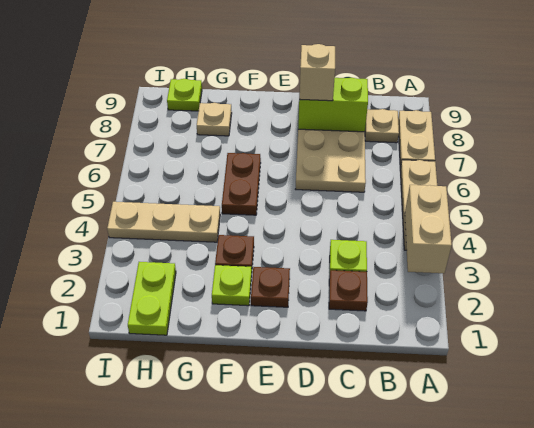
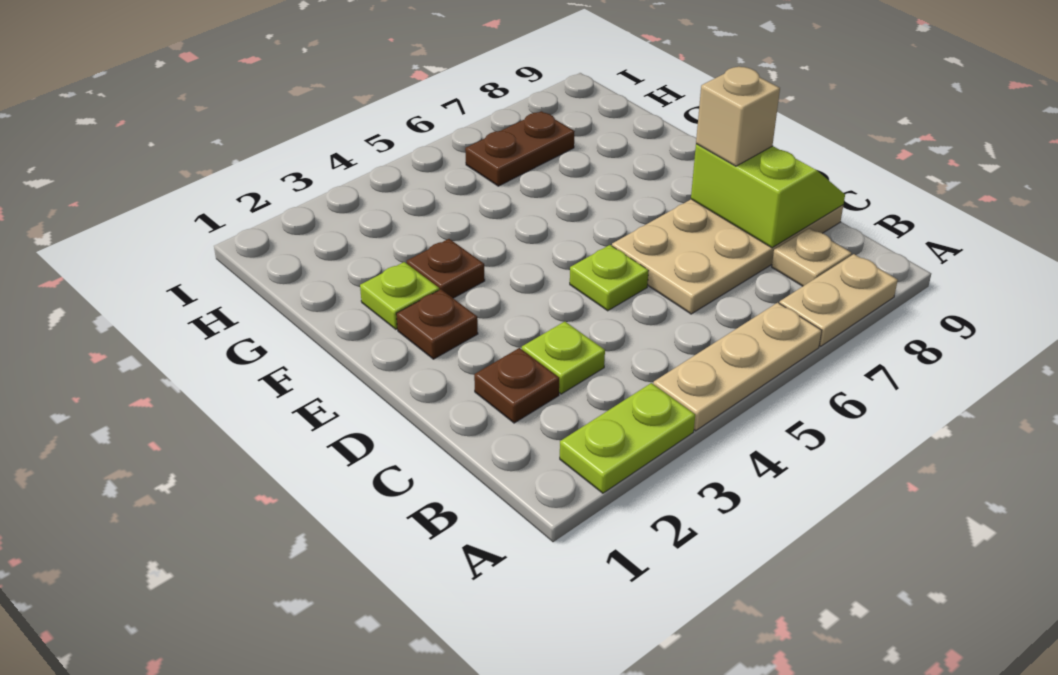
tan brick A3:A4 level 2 -> none
brown plate F5:F6 level 1 -> brown plate H6:H7 level 1
tan plate G4:I4 level 1 -> none
tan plate G8 level 1 -> none
lime plate H1:H2 level 1 -> lime plate A2:A3 level 1
lime plate H9 level 1 -> lime plate D5 level 1

